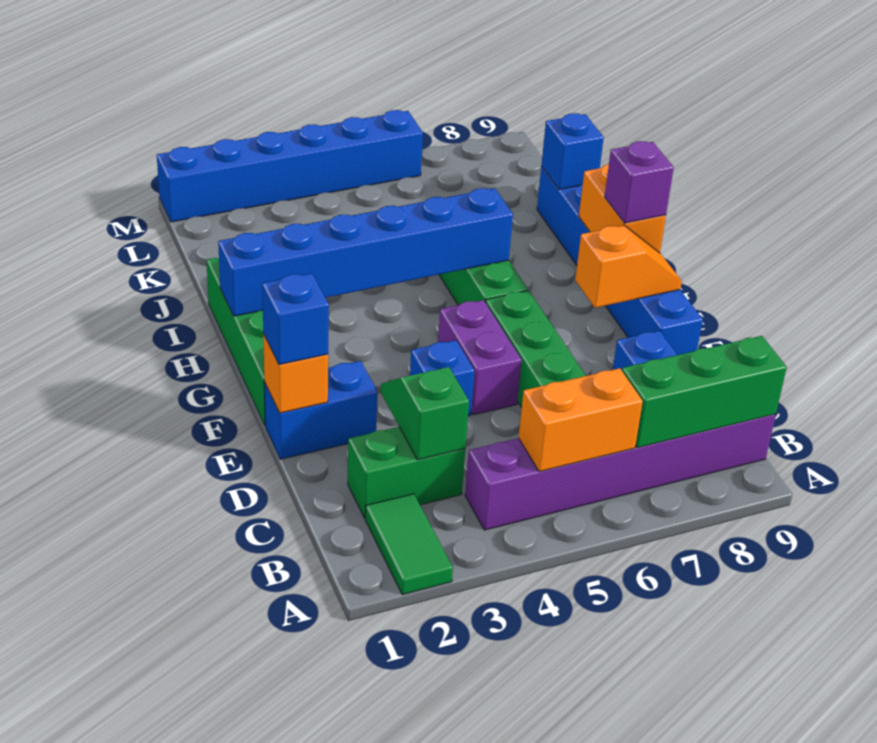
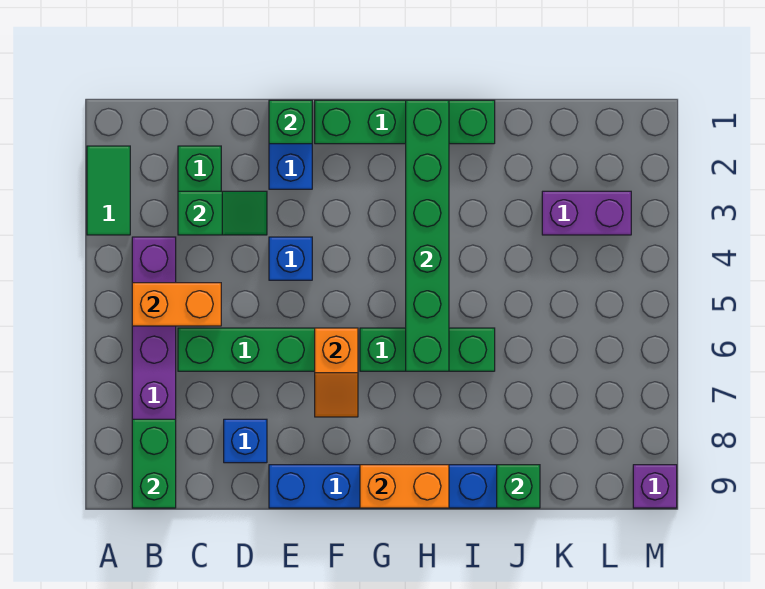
green tile A2:B2 level 1 -> green tile A2:A3 level 1
orange brick B5:B6 level 2 -> orange brick B5:C5 level 2
green brick B7:B9 level 2 -> green brick B8:B9 level 2
orange brick E1 level 2 -> green brick E1 level 2
blue brick E1 level 3 -> none
purple brick E5:F5 level 1 -> purple brick K3:L3 level 1
orange slope F8:F9 level 2 top 8 -> orange slope F6:F7 level 2 top 6
purple brick G9 level 3 -> purple brick M9 level 1
blue brick H1:H6 level 2 -> green brick H1:H6 level 2
blue brick J9 level 2 -> green brick J9 level 2
blue brick M1:M6 level 1 -> none

